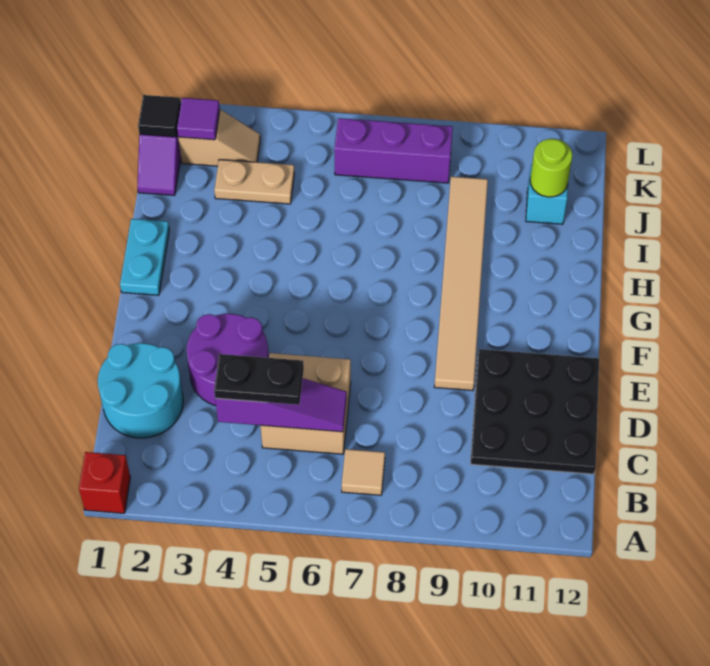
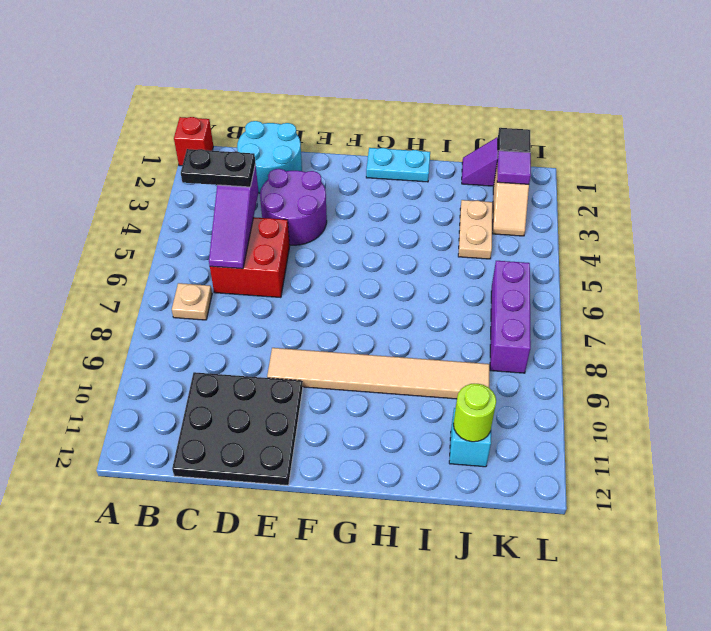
tan tile B7 level 1 -> tan plate B7 level 1
black plate C4:C5 level 3 -> black plate B4:C4 level 3
tan brick C5:D6 level 1 -> red brick C5:D6 level 1

